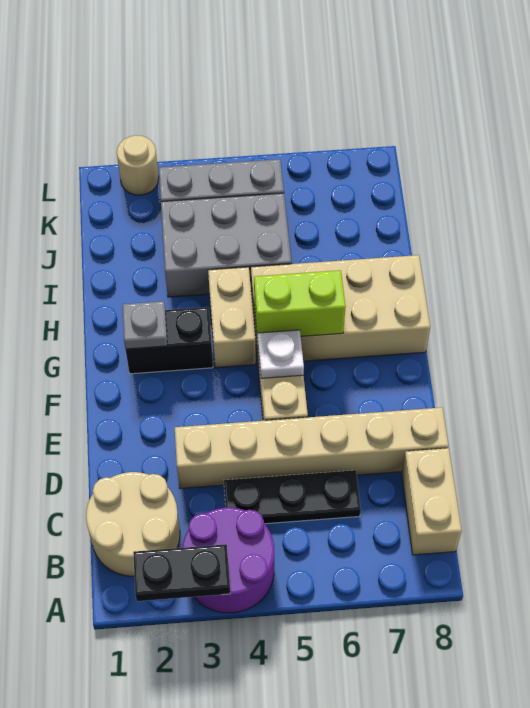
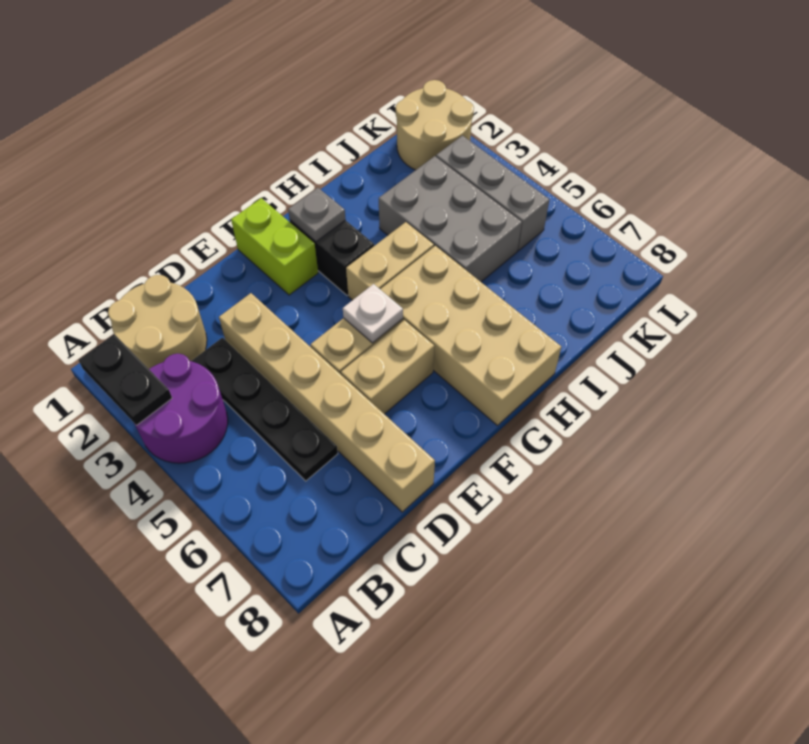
tan brick B8:C8 level 1 -> tan brick E6:F6 level 1
black plate C4:C6 level 1 -> black plate C3:C6 level 1
lime brick G5:G6 level 2 -> lime brick F1:F2 level 1
tan round brick L2 level 1 -> tan round brick K1:L2 level 1

